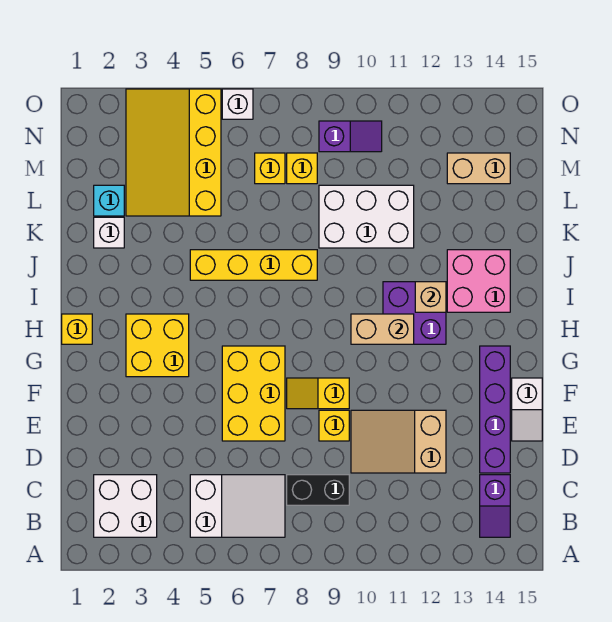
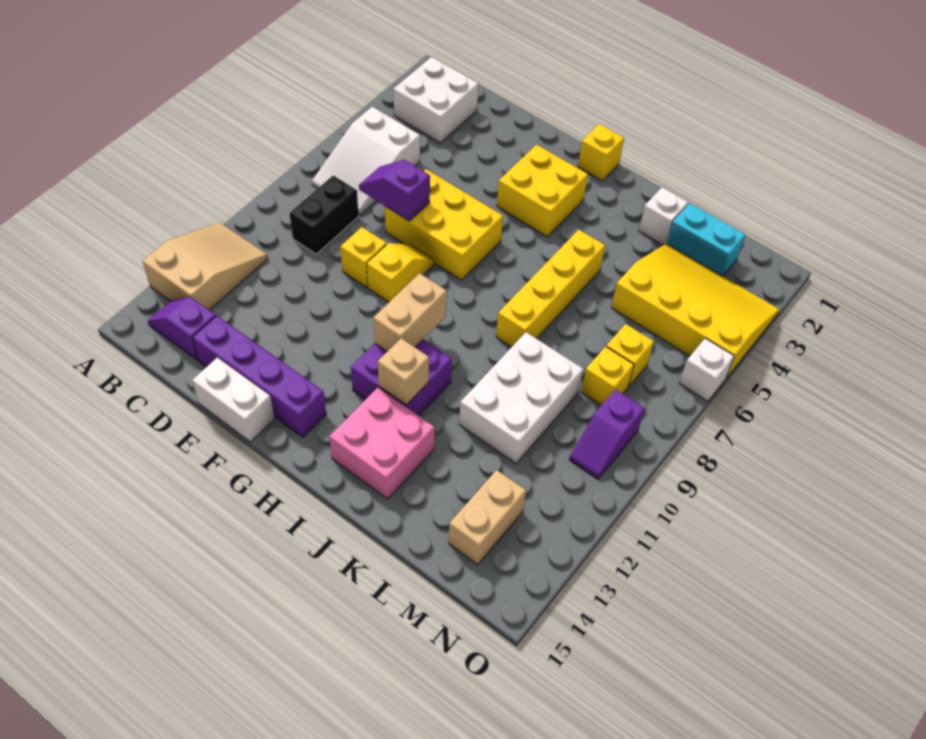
none -> purple slope D7:E7 level 2 top E
tan slope D10:E12 level 1 top 12 -> tan slope A11:B13 level 1 top 13
white slope E15:F15 level 1 top F -> white brick E15:F15 level 1
cyan brick L2 level 1 -> cyan brick L2:M2 level 1

